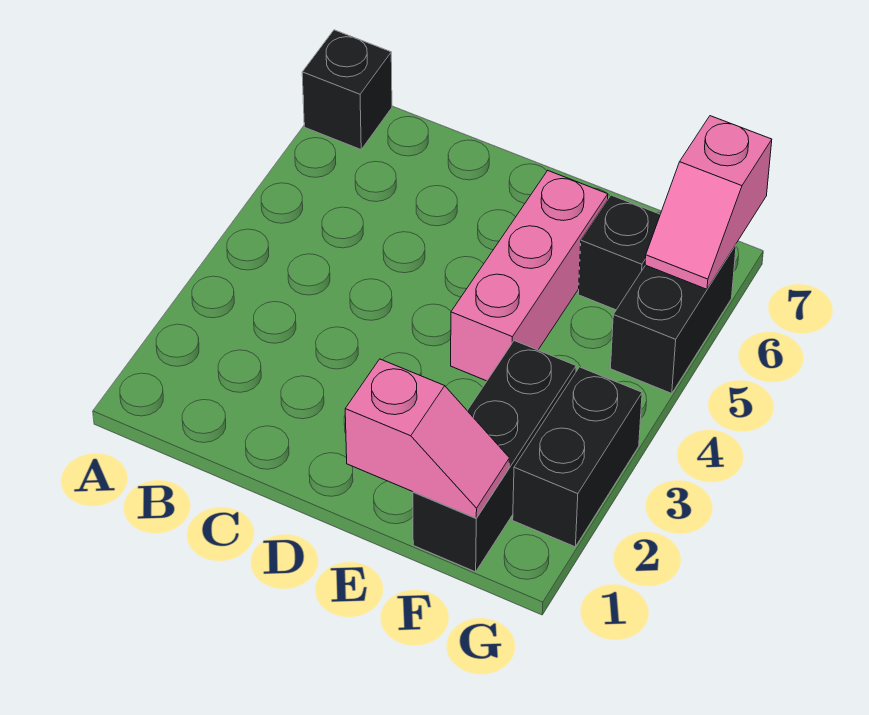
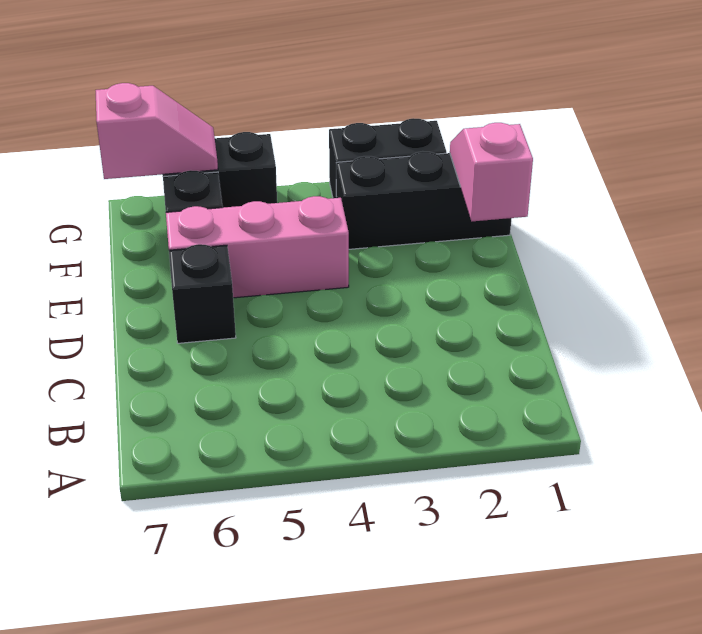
black brick A7 level 1 -> black brick D6 level 1

